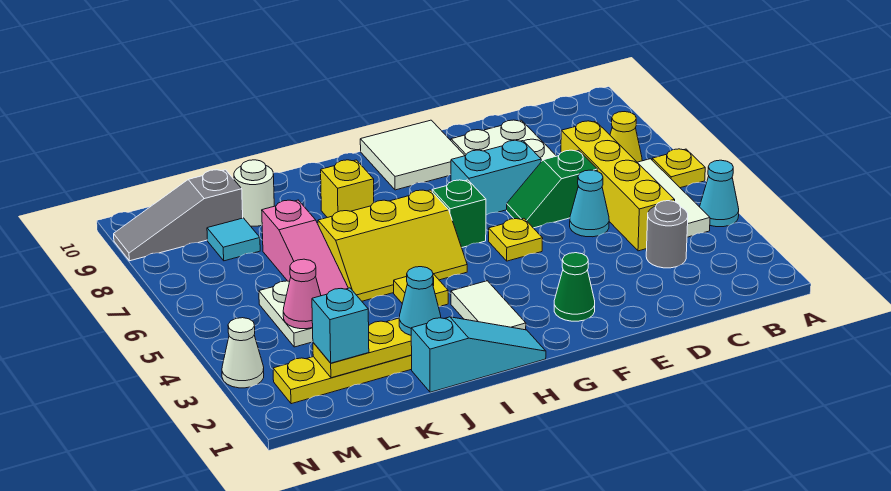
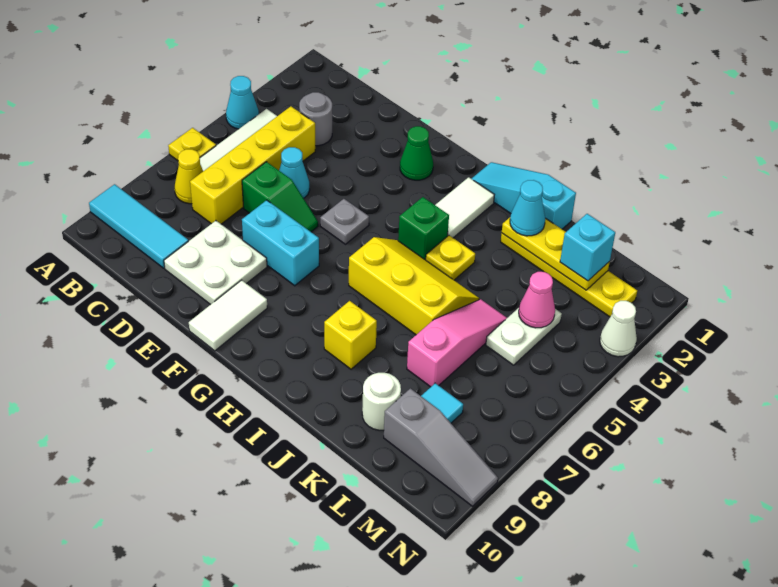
none -> cyan tile A9:C9 level 1
yellow plate F5 level 1 -> grey plate F5 level 1
white tile F9:G10 level 1 -> white tile F9:F10 level 1
green brick G6 level 1 -> green brick H4 level 1

